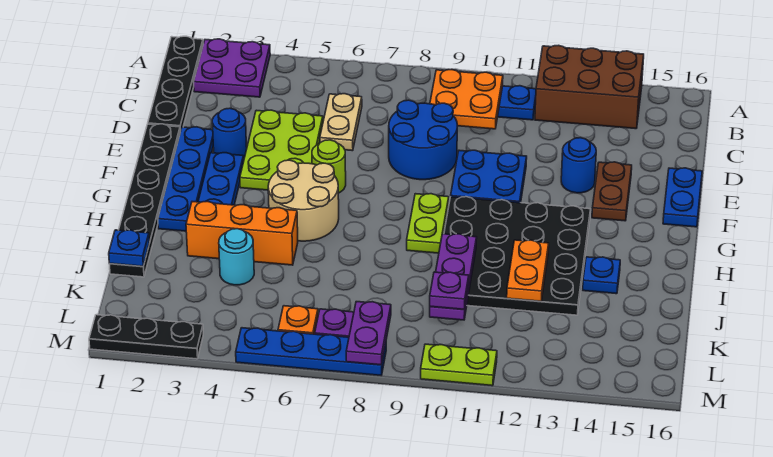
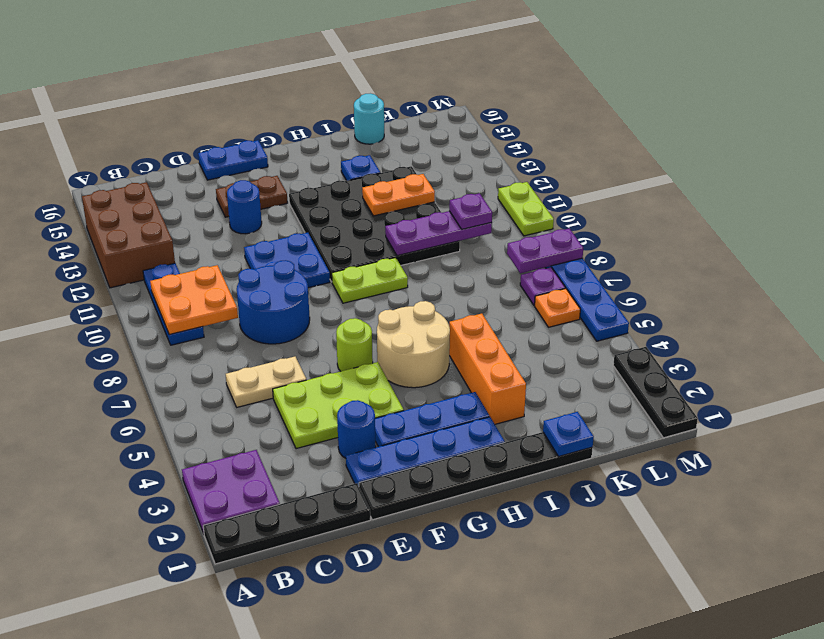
cyan round brick J4 level 1 -> cyan round brick J16 level 1

